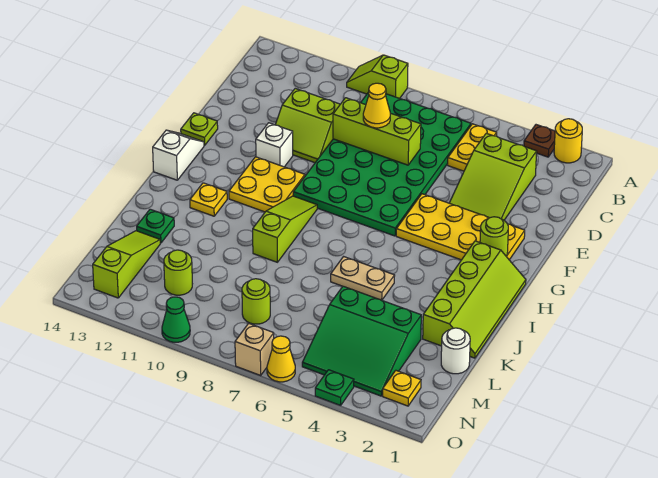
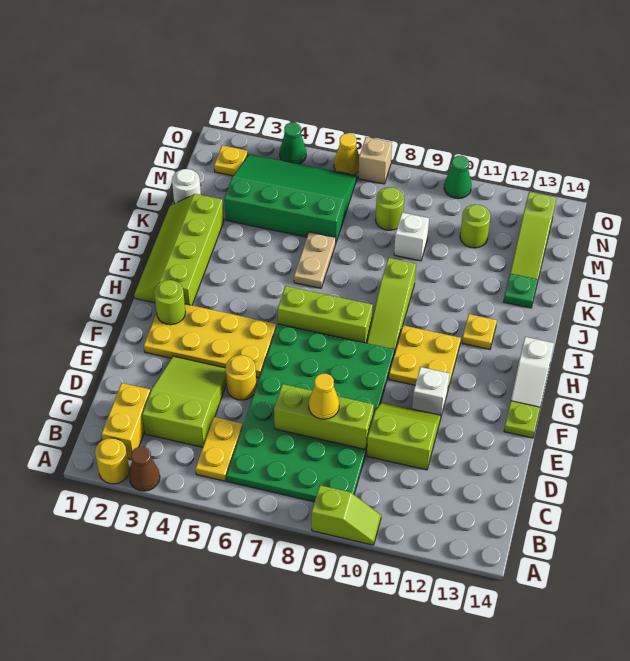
brown plate A3 level 1 -> brown cone A3 level 1
none -> yellow brick B2:C2 level 1
none -> yellow round brick E5 level 1
none -> lime brick H6:H8 level 1
tan plate J5:J6 level 1 -> tan plate J6:K6 level 1
green slope L3:N5 level 1 top L -> green slope L3:N6 level 1 top L
none -> white brick L9 level 1
green plate O4 level 1 -> green cone O4 level 1

